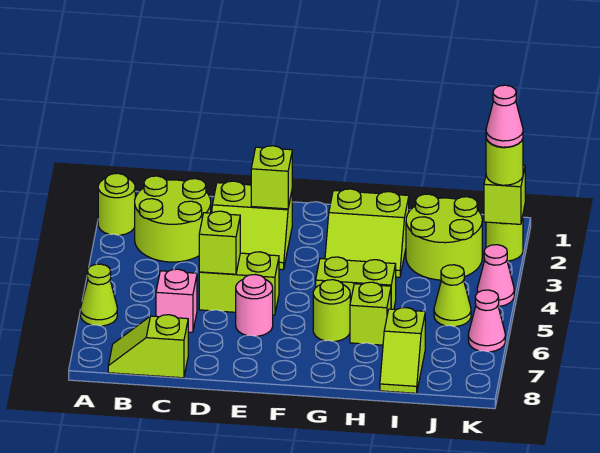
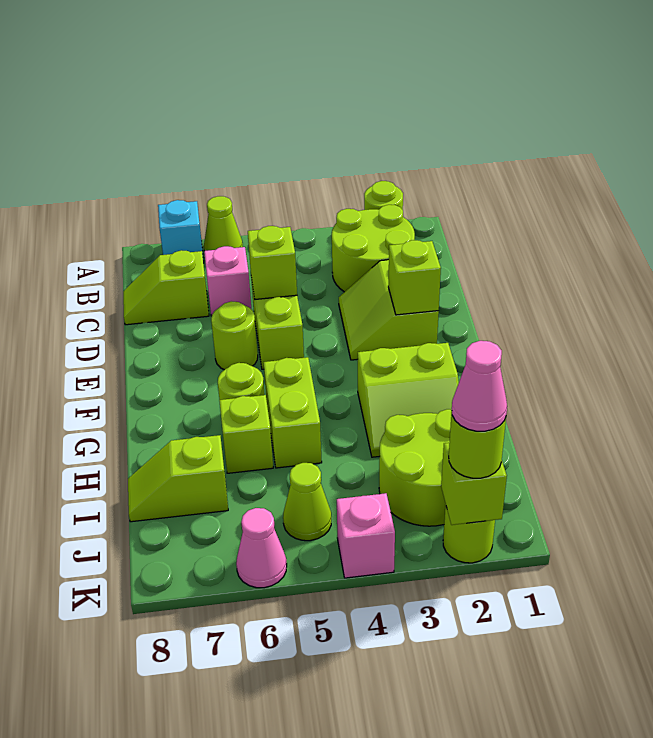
none -> cyan brick A7 level 1
lime slope B8:C8 level 1 top C -> lime slope C7:C8 level 1 top 7
pink round brick E6 level 1 -> lime round brick E6 level 1
lime slope G2:H3 level 1 top 2 -> lime slope G2:H3 level 1 top G
pink cone K4 level 1 -> pink brick K4 level 1

